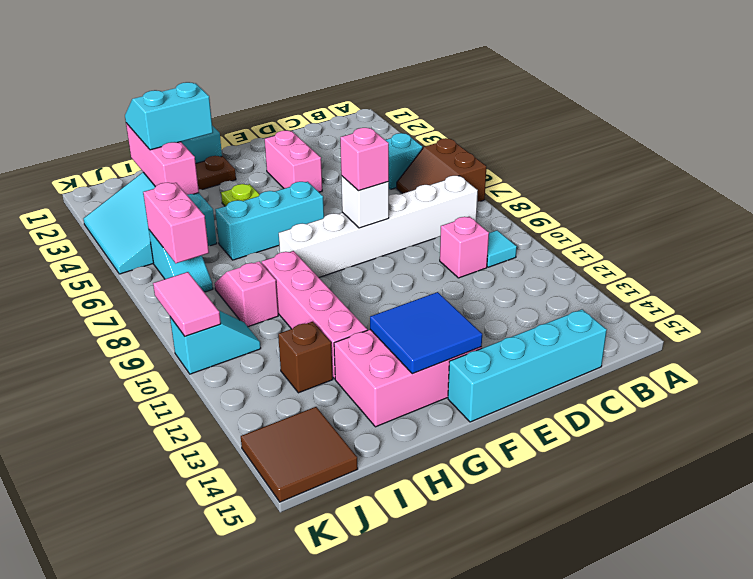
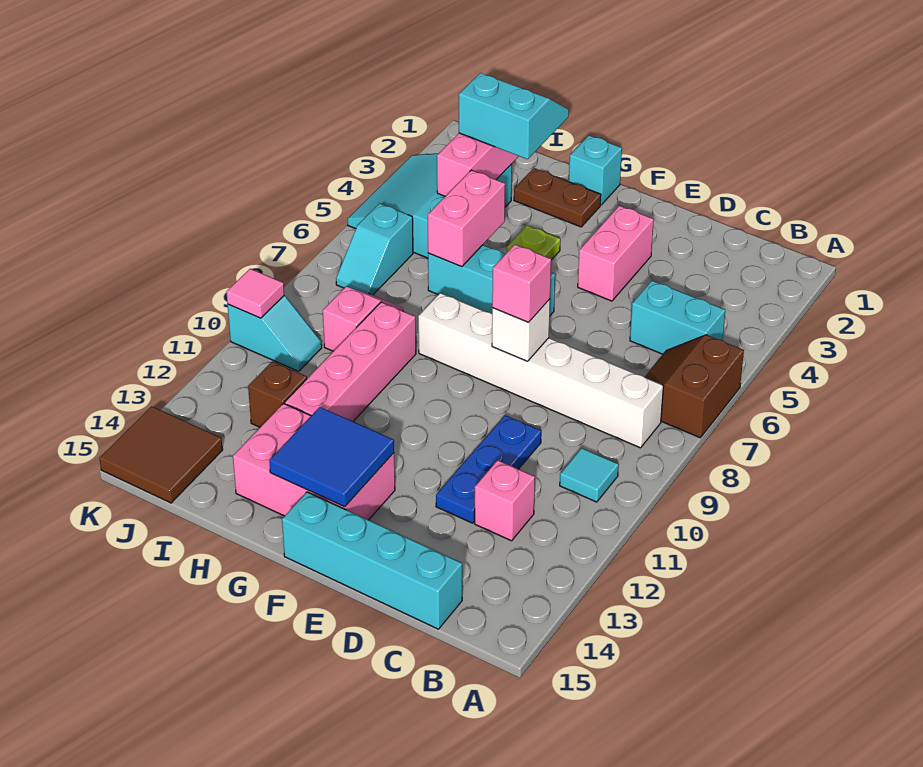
pink brick C10 level 1 -> pink brick C12 level 1
none -> blue plate D10:D12 level 1
pink brick J6:J7 level 2 -> pink brick H5:H6 level 2
pink tile K9:K10 level 2 -> pink tile K10 level 2

